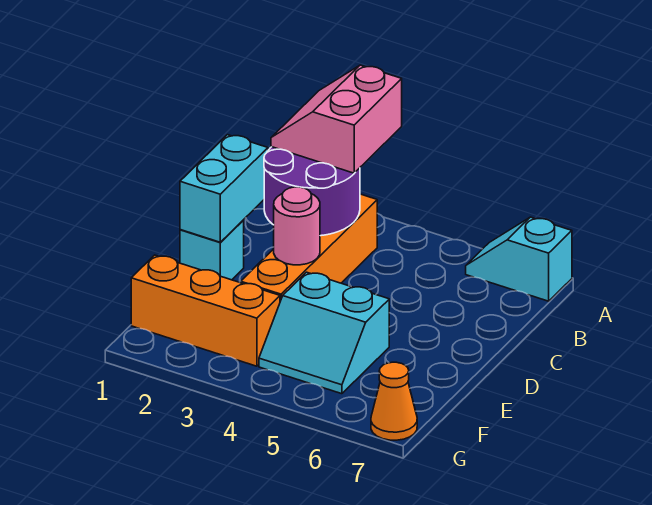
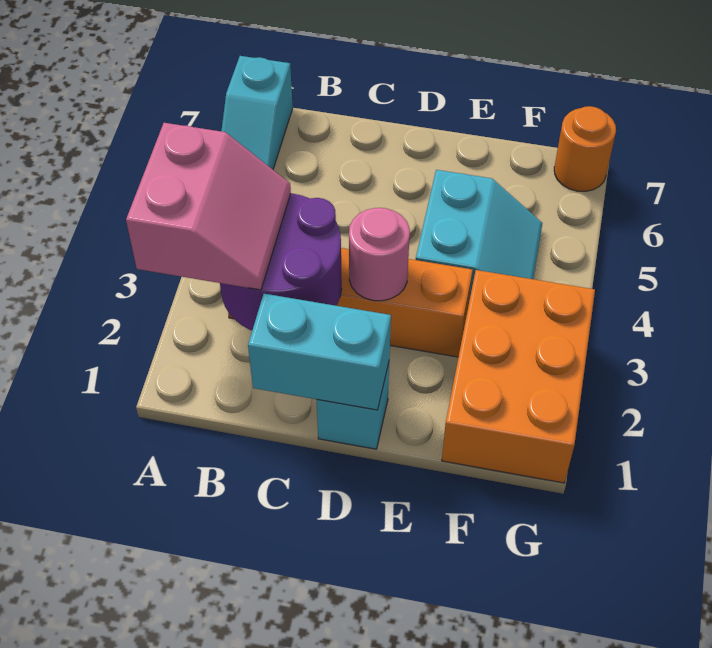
pink slope A2:B3 level 3 top 3 -> pink slope A2:B3 level 3 top A
orange brick F1:F3 level 1 -> orange brick F1:G3 level 1
orange cone G7 level 1 -> orange round brick G7 level 1

